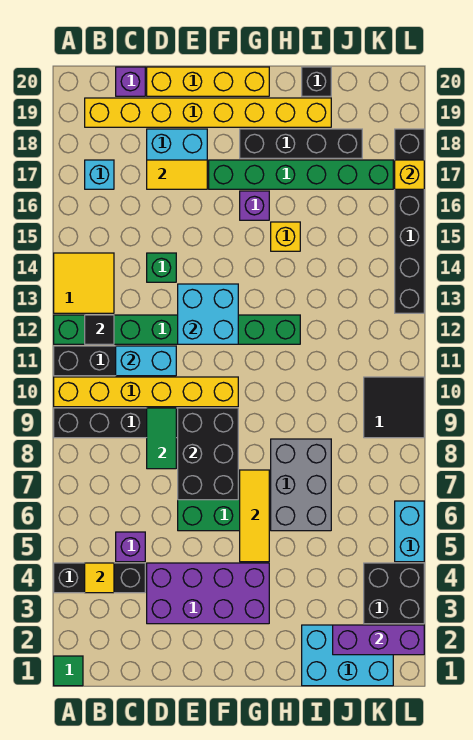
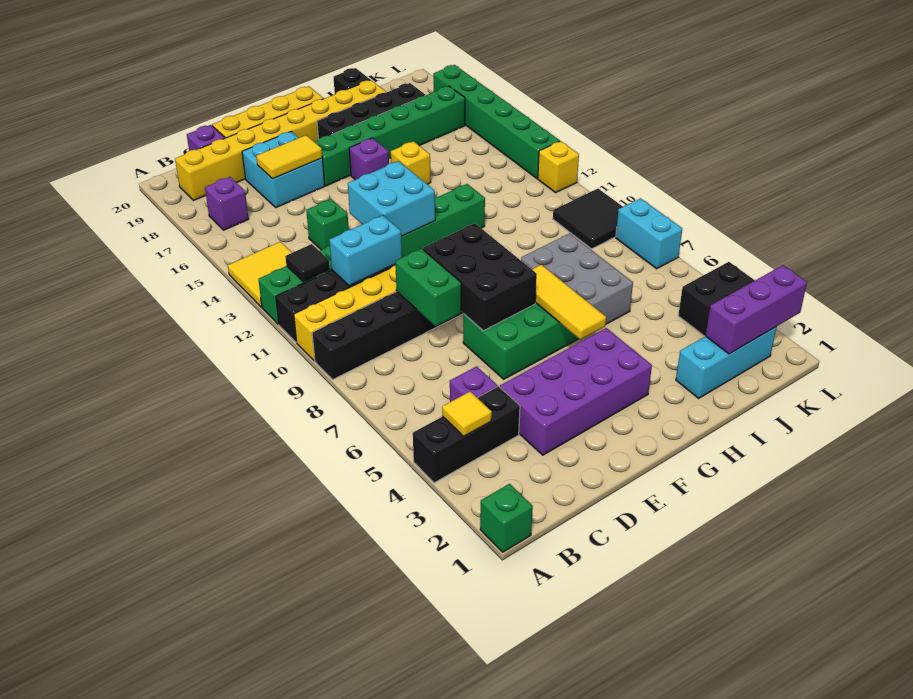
green tile A1 level 1 -> green brick A1 level 1
cyan brick B17 level 1 -> purple brick B17 level 1
green tile D8:D9 level 2 -> green brick D8:D9 level 2
cyan brick I1:K2 level 1 -> cyan brick I2:K2 level 1
cyan brick L5:L6 level 1 -> cyan brick L7:L8 level 1
black brick L13:L18 level 1 -> green brick L13:L18 level 1
yellow brick L17 level 2 -> yellow brick L12 level 1

